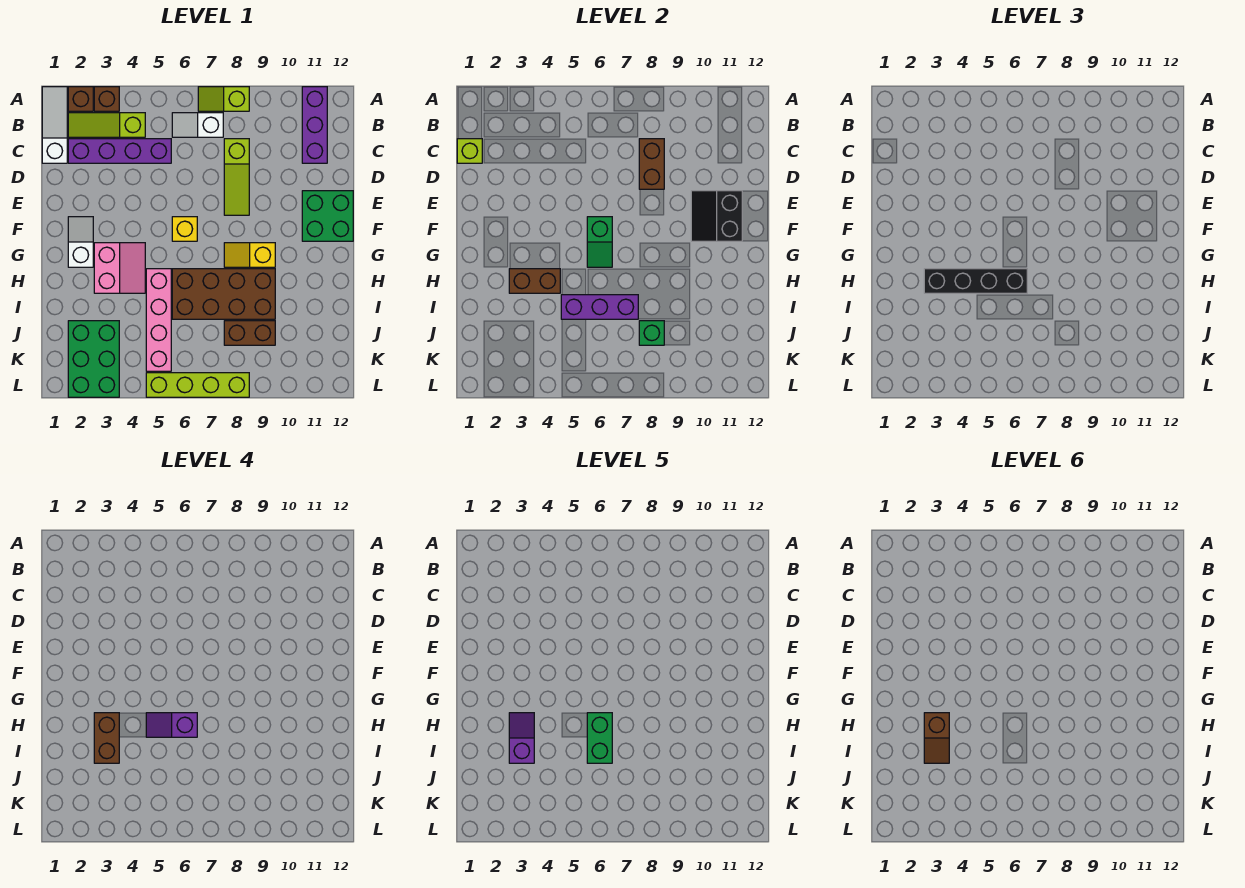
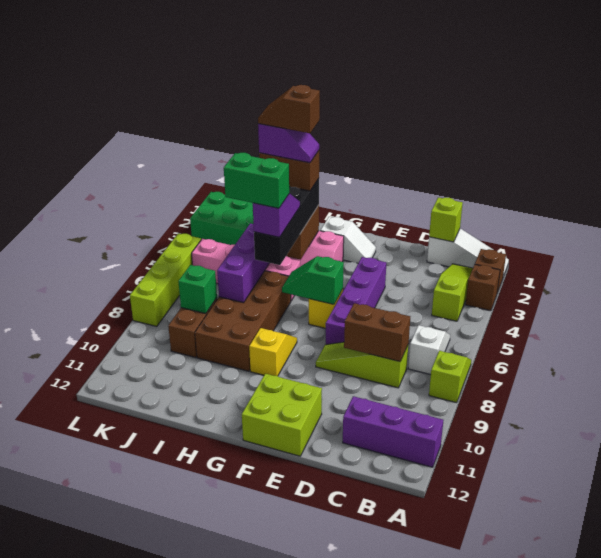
purple brick C2:C5 level 1 -> purple brick E4:E7 level 1
black slope E10:F11 level 2 top 11 -> none
green brick E11:F12 level 1 -> lime brick E11:F12 level 1

